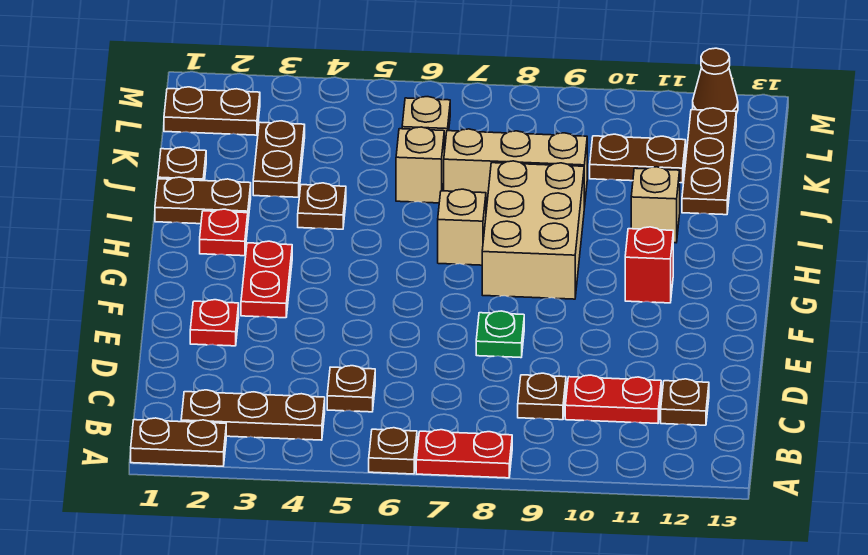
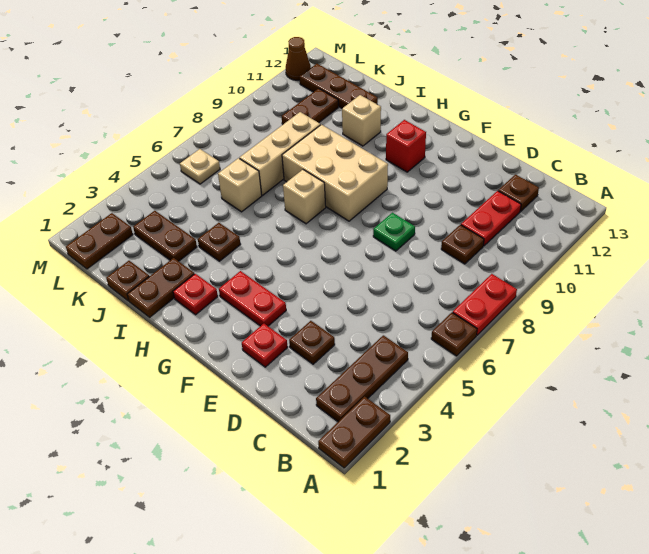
brown plate C5 level 1 -> brown plate D3 level 1

